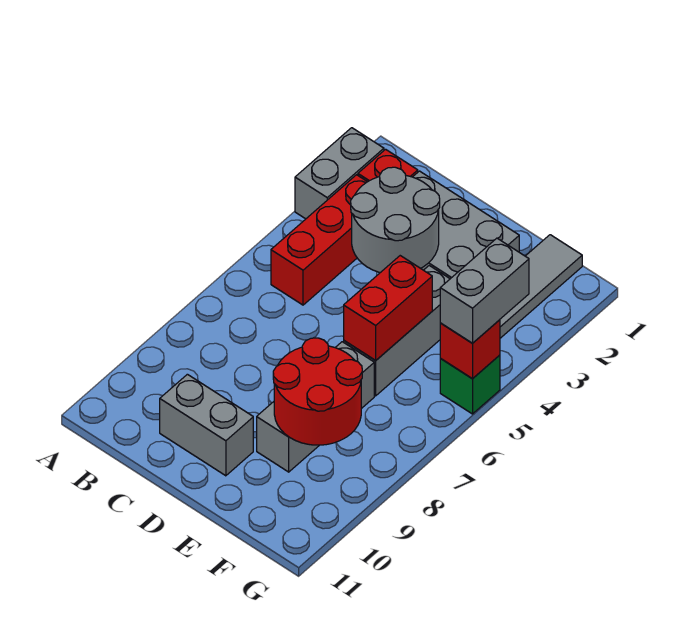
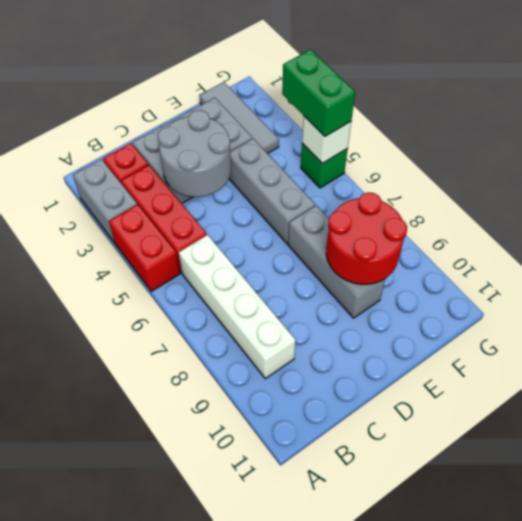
none -> white brick B6:B9 level 1
grey brick C10:D10 level 1 -> none
red brick E5:E6 level 2 -> red brick A4:A5 level 1
grey brick G4:G5 level 3 -> green brick G4:G5 level 3
red brick G5 level 2 -> white brick G5 level 2

